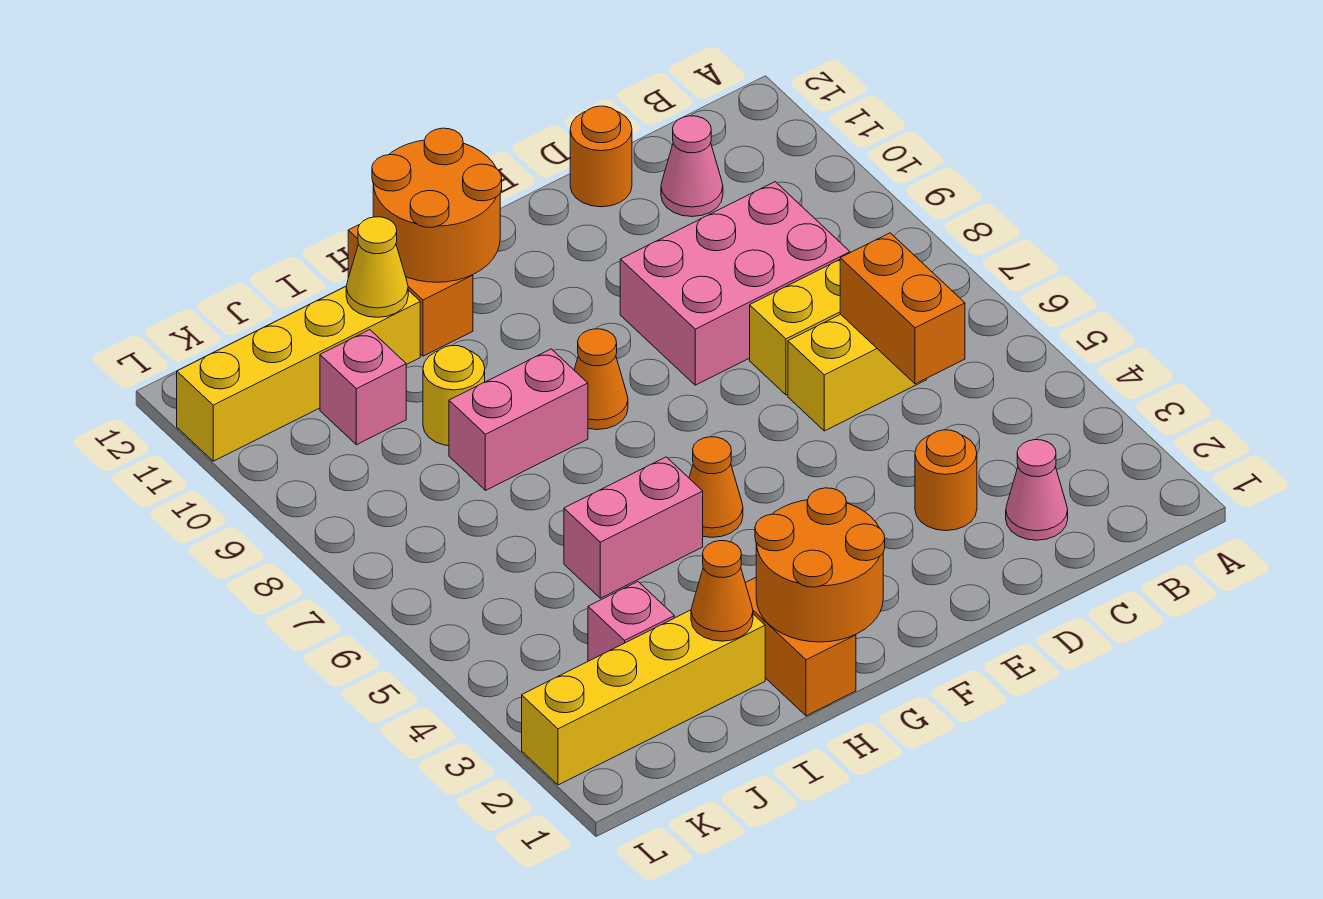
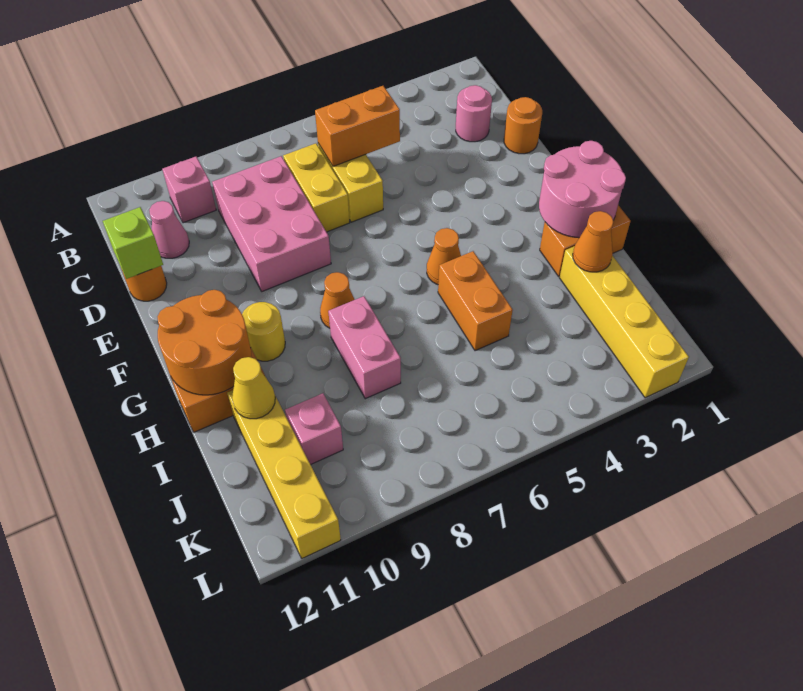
pink cone C2 level 1 -> pink round brick C2 level 1
orange round brick D3 level 1 -> orange round brick D1 level 1
none -> lime brick D12 level 2
orange round brick G1:H2 level 2 -> pink round brick G1:H2 level 2
pink brick H5:I5 level 1 -> orange brick H5:I5 level 1
yellow round brick I9 level 1 -> yellow round brick G10 level 1
pink brick J3 level 1 -> pink brick B10 level 1

